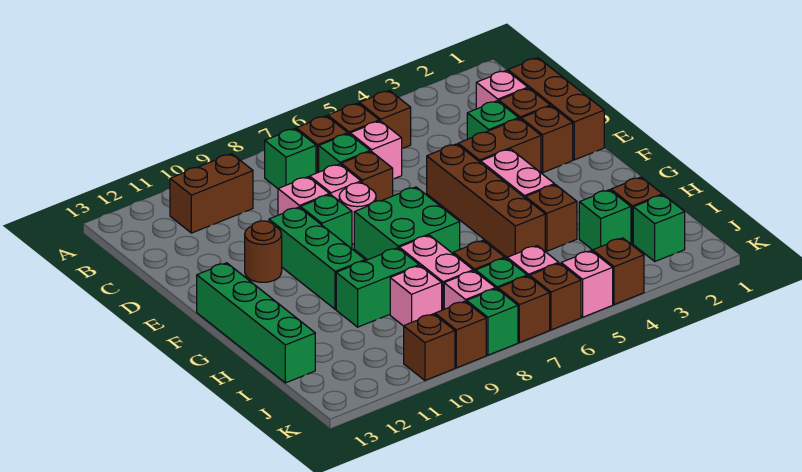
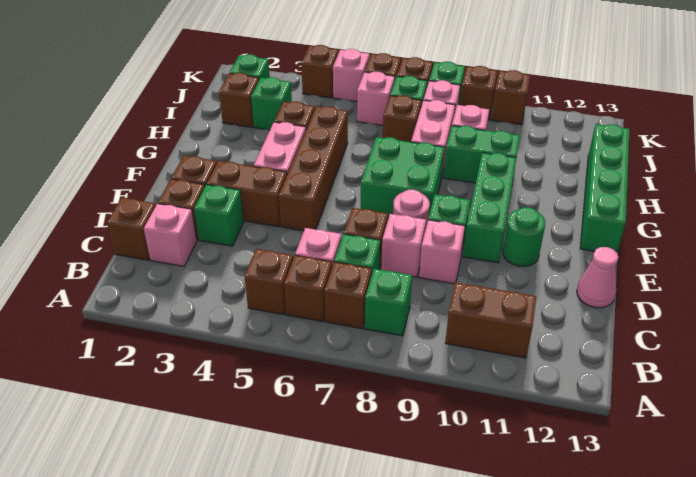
brown brick C1:E1 level 1 -> brown brick C1 level 1
none -> pink cone D13 level 1
brown round brick E11 level 1 -> green round brick E11 level 1

